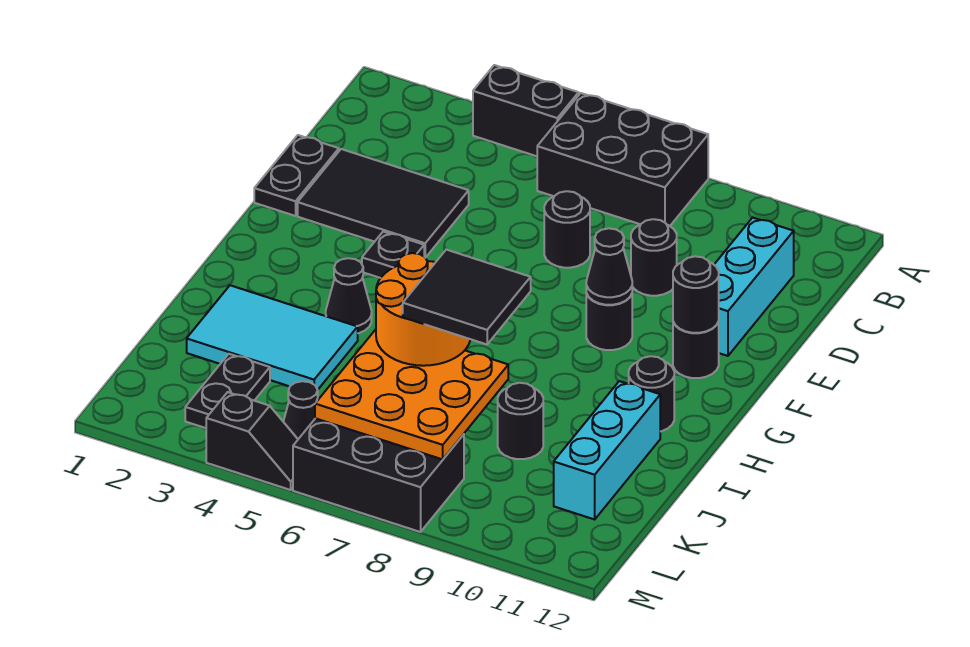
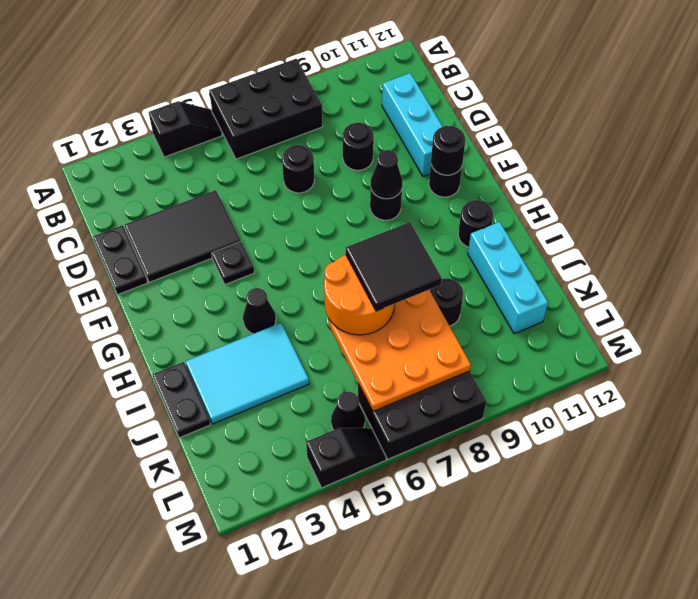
black brick A4:A5 level 1 -> black slope A4:A5 level 1 top 4
black plate K3:L3 level 1 -> black plate I1:J1 level 1

